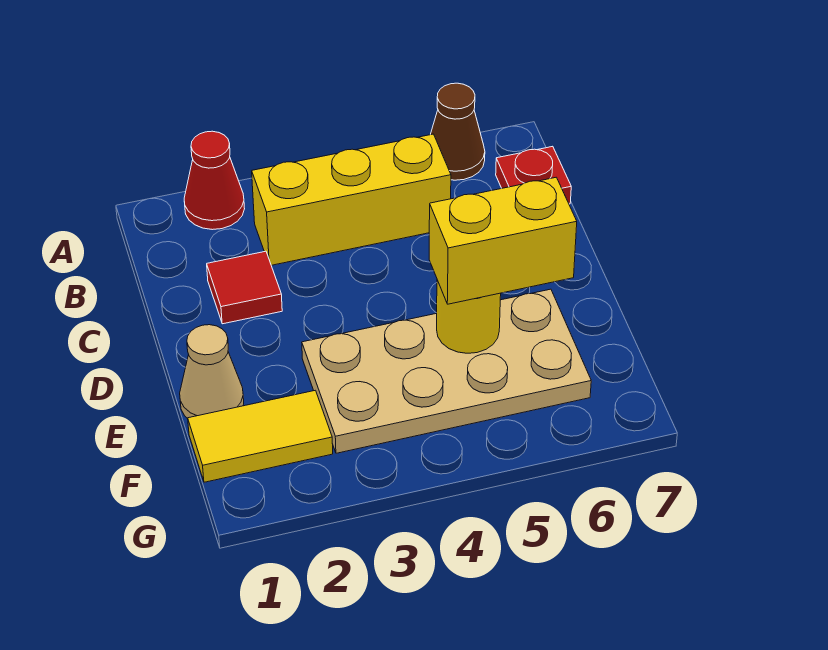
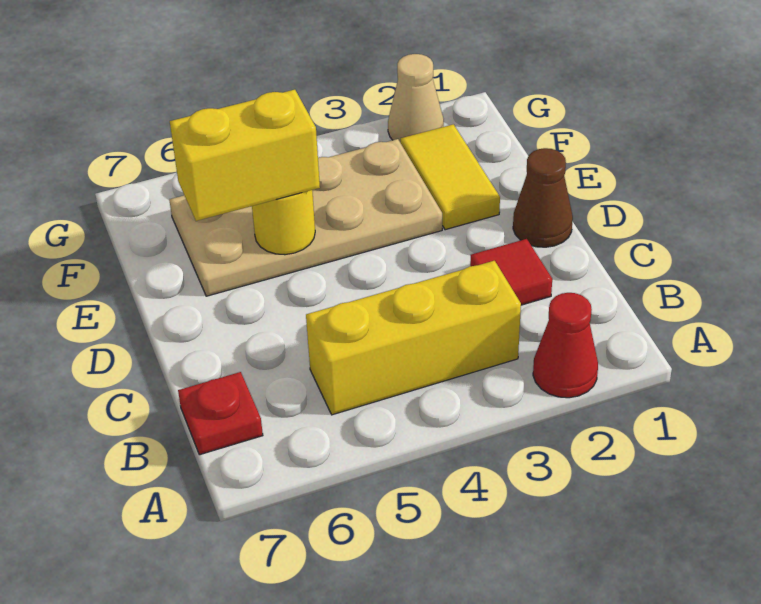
brown cone A6 level 1 -> brown cone D1 level 1
tan cone E1 level 1 -> tan cone G2 level 1
yellow tile F1:F2 level 1 -> yellow tile E2:F2 level 1

